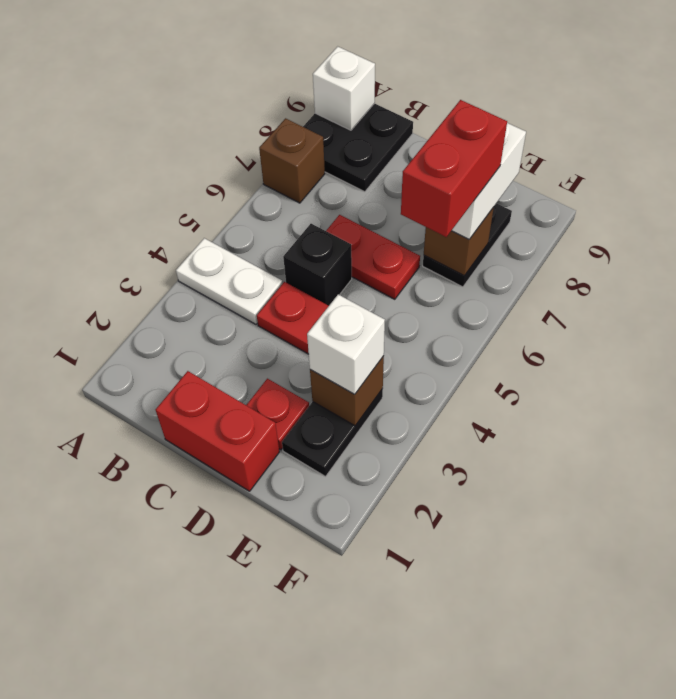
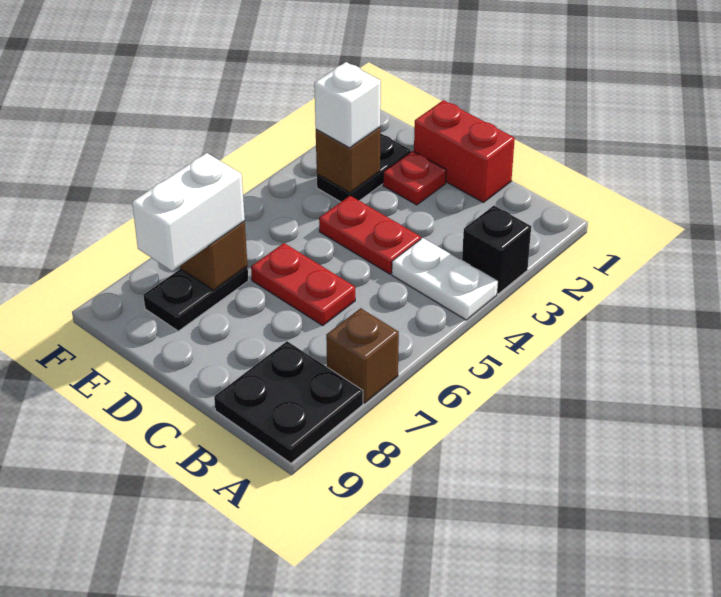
white brick A9 level 2 -> none
black brick C5 level 1 -> black brick A3 level 1
red brick E6:E7 level 4 -> none

